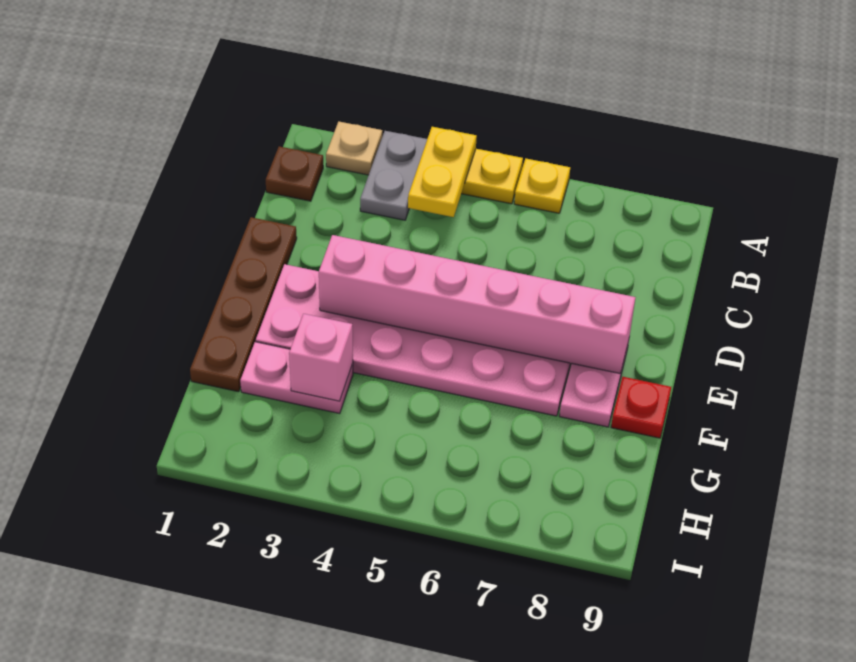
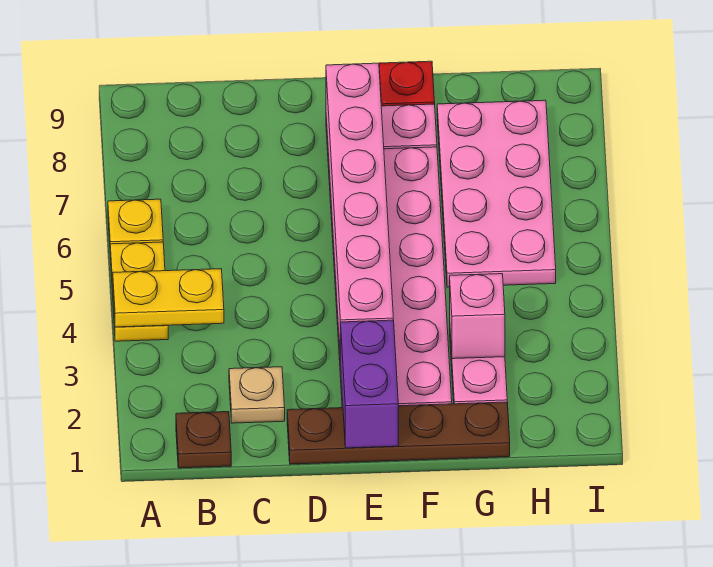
tan plate A2 level 1 -> tan plate C2 level 1
grey plate A3:B3 level 1 -> none
none -> purple brick E1:E2 level 2
none -> pink plate G5:H8 level 1

